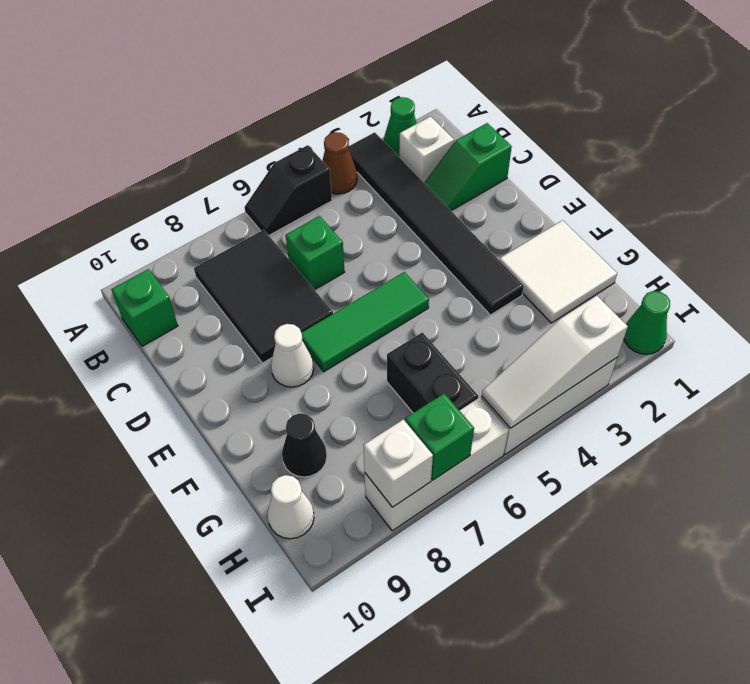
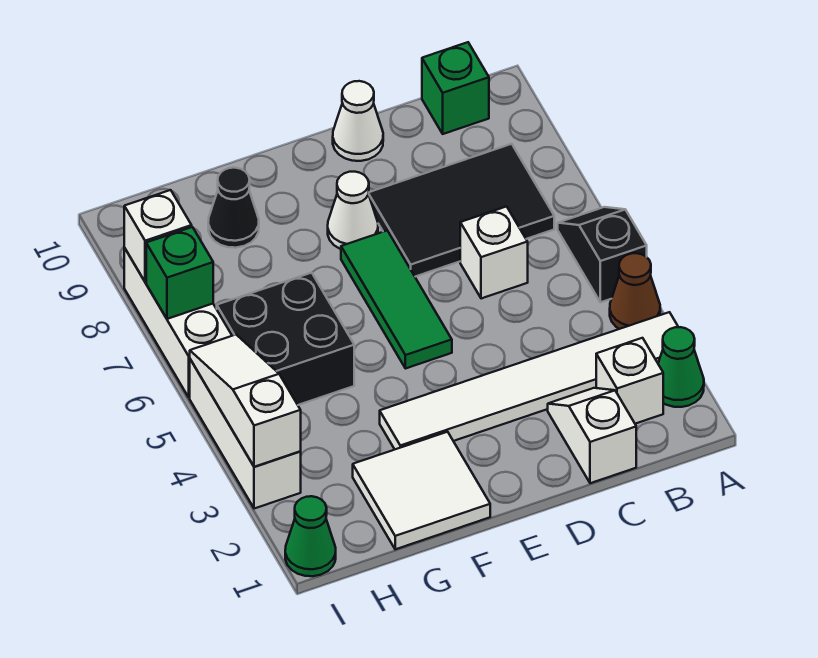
black tile A3:F3 level 1 -> white tile A3:F3 level 1
green slope C1:C2 level 1 top 1 -> white slope C1:C2 level 1 top 1
green brick C6 level 1 -> white brick C6 level 1
black brick G6:H6 level 1 -> black brick G5:H6 level 1
white cone H10 level 1 -> white cone D10 level 1

